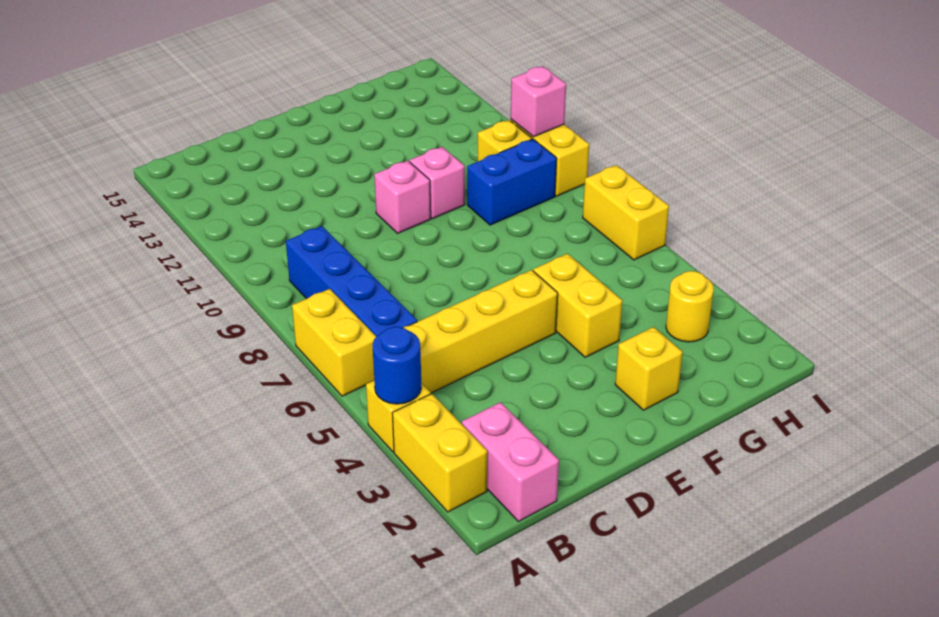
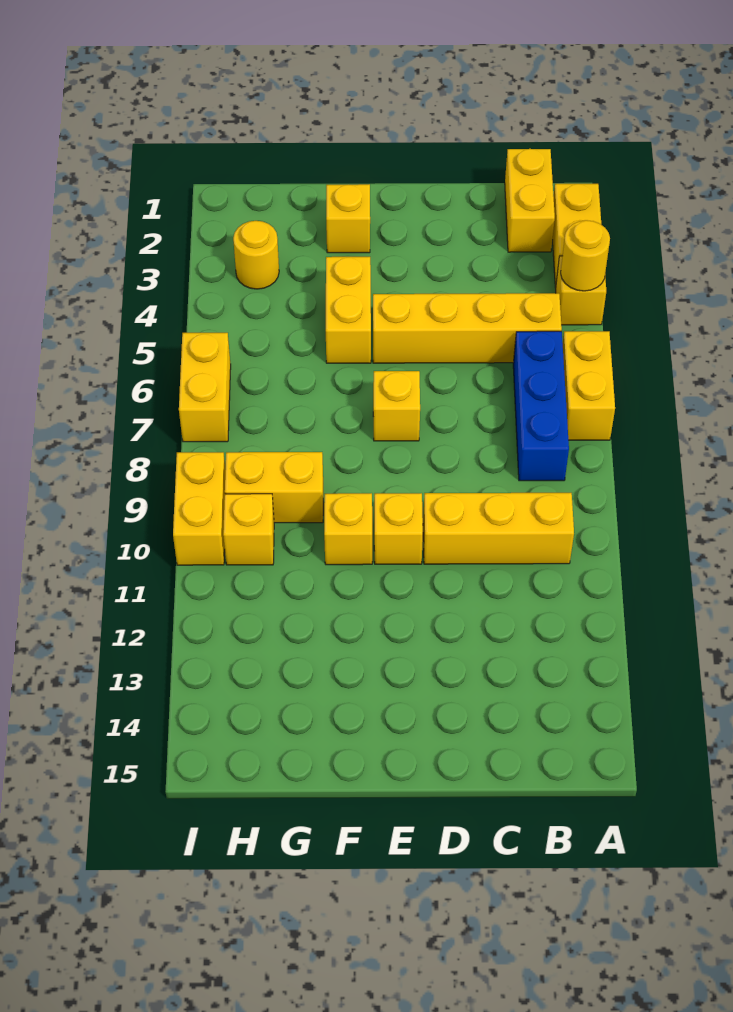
blue round brick A4 level 2 -> yellow round brick A4 level 2
pink brick B1:B2 level 1 -> yellow brick B1:B2 level 1
blue brick B6:B9 level 1 -> blue brick B6:B8 level 1
none -> yellow brick B10:D10 level 1
none -> yellow brick E7 level 1
pink brick E10 level 1 -> yellow brick E10 level 1
pink brick F10 level 1 -> yellow brick F10 level 1
blue brick G9:H9 level 1 -> yellow brick G9:H9 level 1
pink brick I10 level 2 -> none

